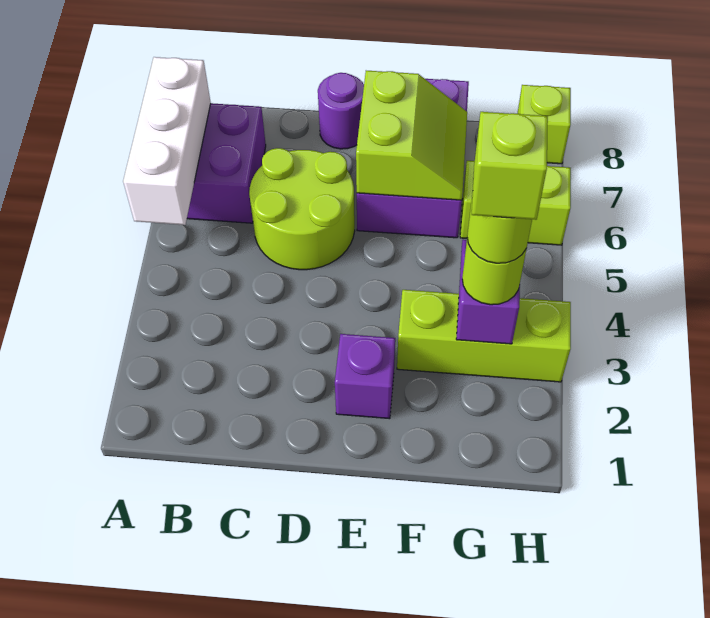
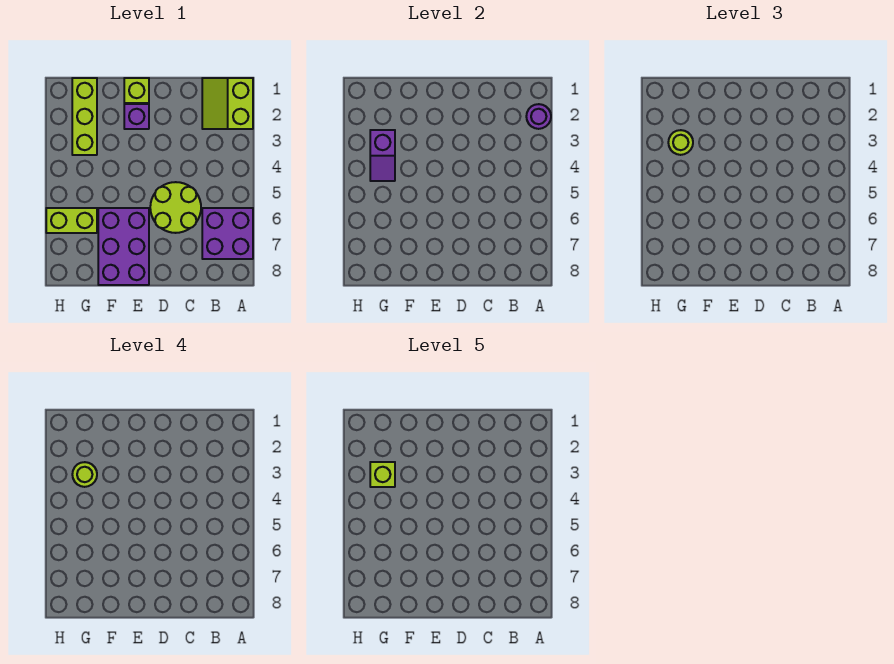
white brick A5:A7 level 2 -> none
purple round brick D8 level 1 -> purple round brick A2 level 2
lime slope E6:F7 level 2 top E -> lime slope A1:B2 level 1 top A
lime brick F3:H3 level 1 -> lime brick G1:G3 level 1
lime brick H8 level 1 -> lime brick E1 level 1

